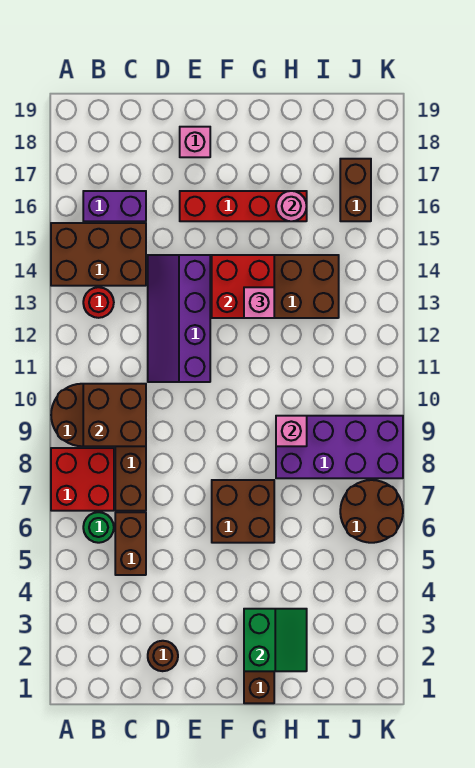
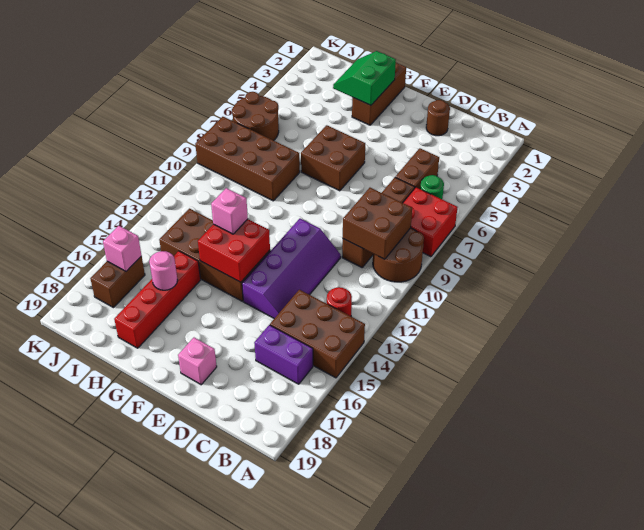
red brick E16:H16 level 1 -> red brick H15:H18 level 1
purple brick H8:K9 level 1 -> brown brick H8:K9 level 1
pink brick H9 level 2 -> pink brick J16 level 2

